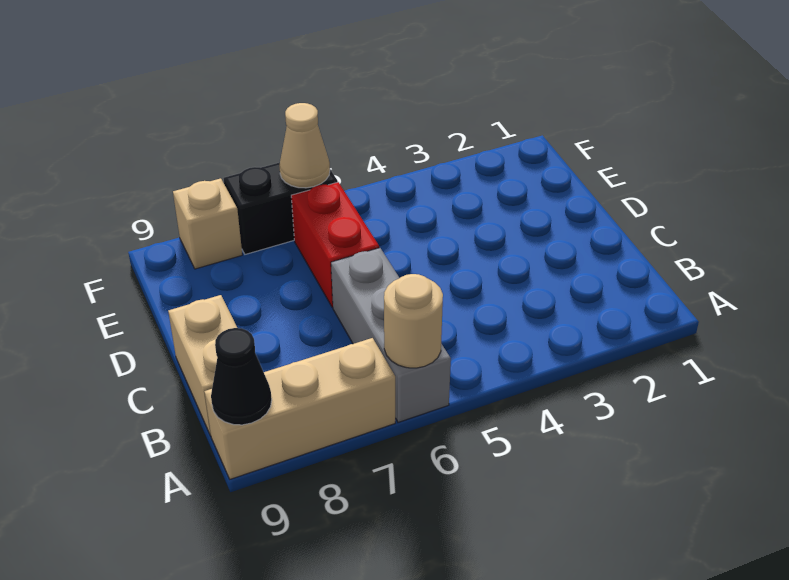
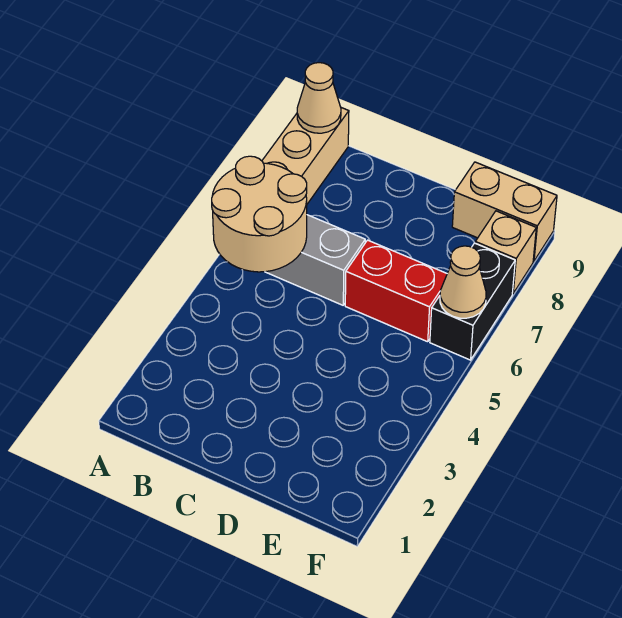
tan round brick A6 level 2 -> tan round brick A5:B6 level 2
black cone A9 level 2 -> tan cone A9 level 2
tan brick B9:C9 level 1 -> tan brick E9:F9 level 1

